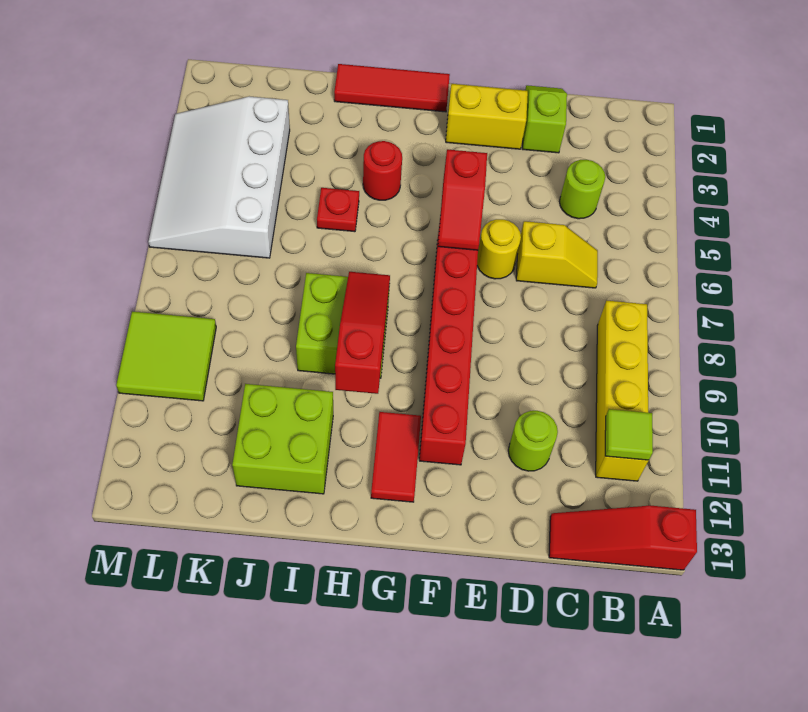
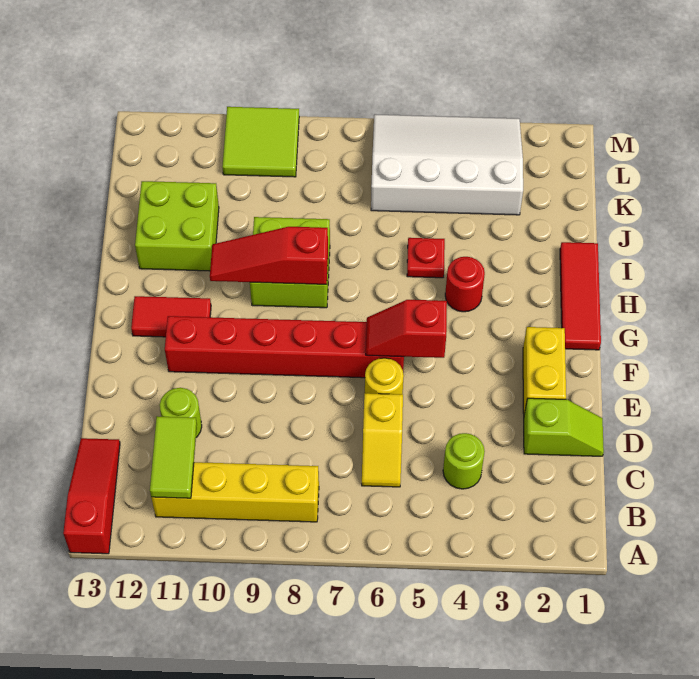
lime tile B11 level 2 -> lime tile B11:C11 level 2
red slope H8:H10 level 2 top 10 -> red slope H8:H10 level 2 top 8

